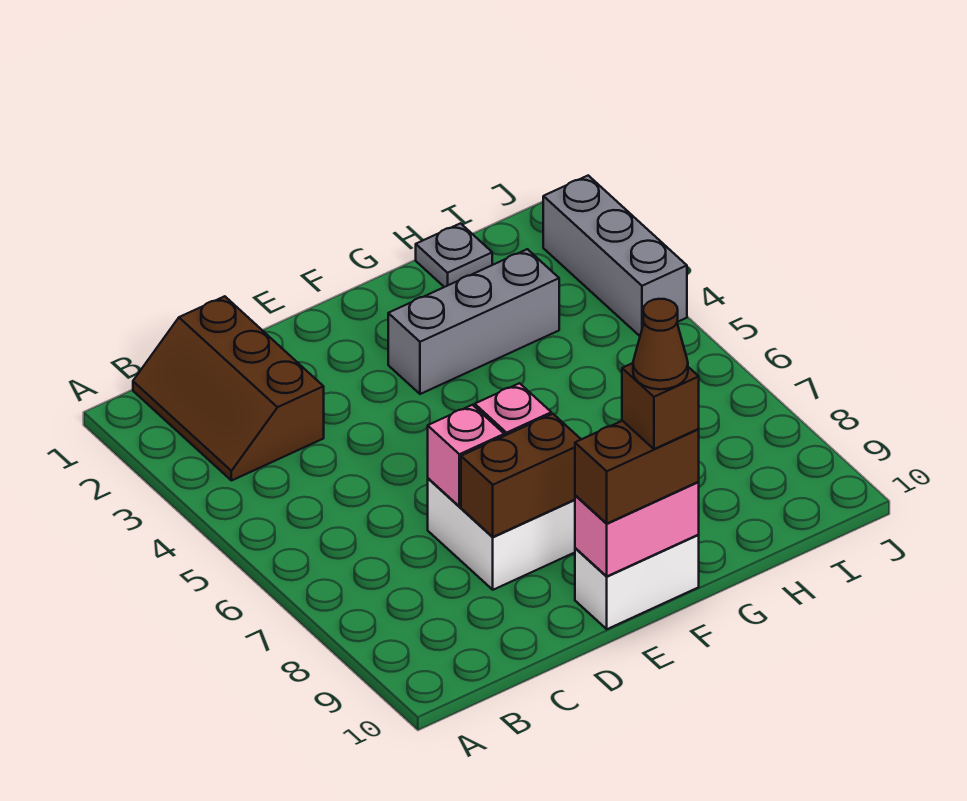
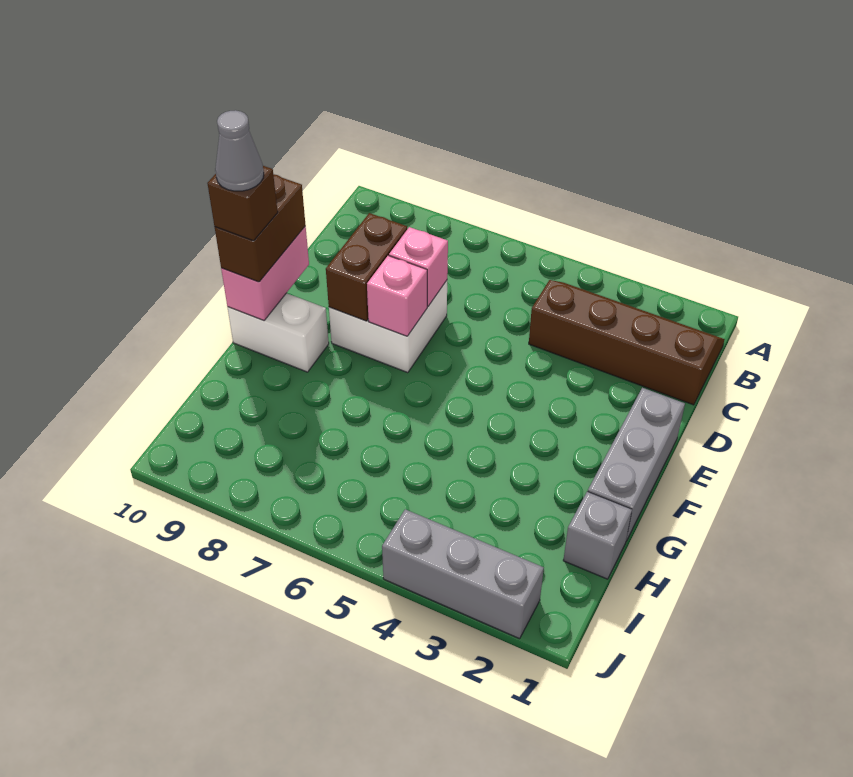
brown slope B1:C3 level 1 top C -> brown slope B1:C4 level 1 top C
white brick E10:F10 level 1 -> white brick F9:F10 level 1
grey brick F3:H3 level 1 -> grey brick E1:G1 level 1
brown cone F10 level 5 -> grey cone F10 level 5
grey plate H1 level 1 -> grey brick H1 level 1

